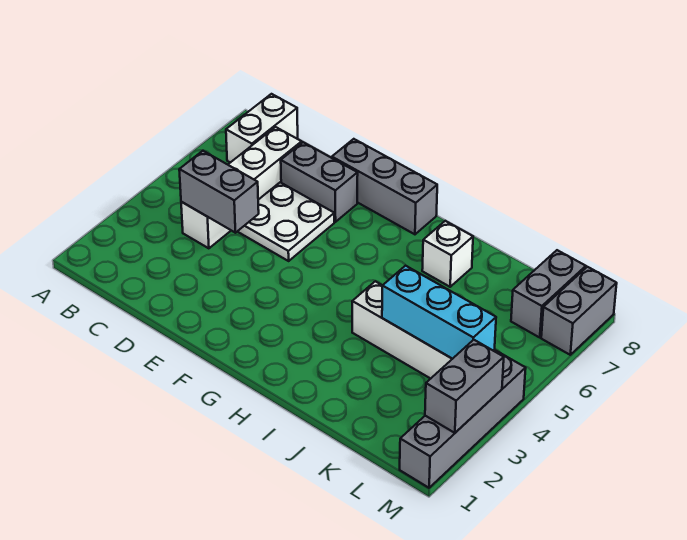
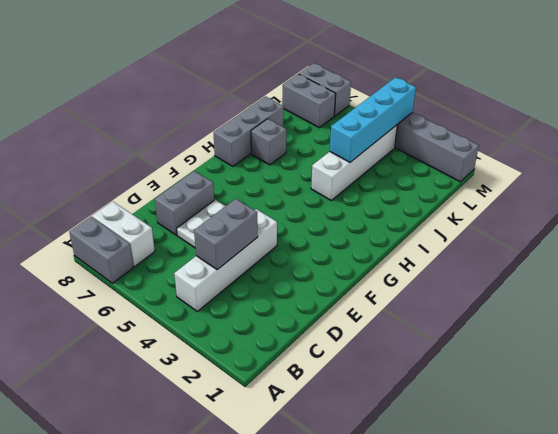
white brick C4:C7 level 1 -> white brick B4:E4 level 1
grey brick E8:G8 level 1 -> grey brick H8:J8 level 1
white brick I7 level 1 -> grey brick I7 level 1
cyan brick J4:L4 level 2 -> cyan brick J4:M4 level 2
grey brick M2:M3 level 2 -> grey brick A7:A8 level 1

